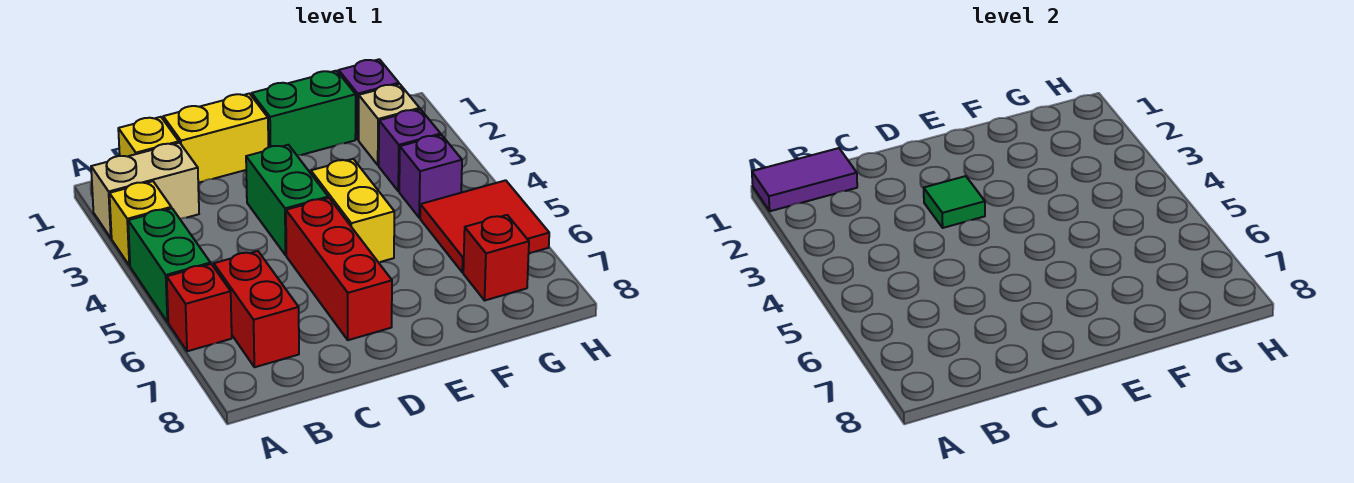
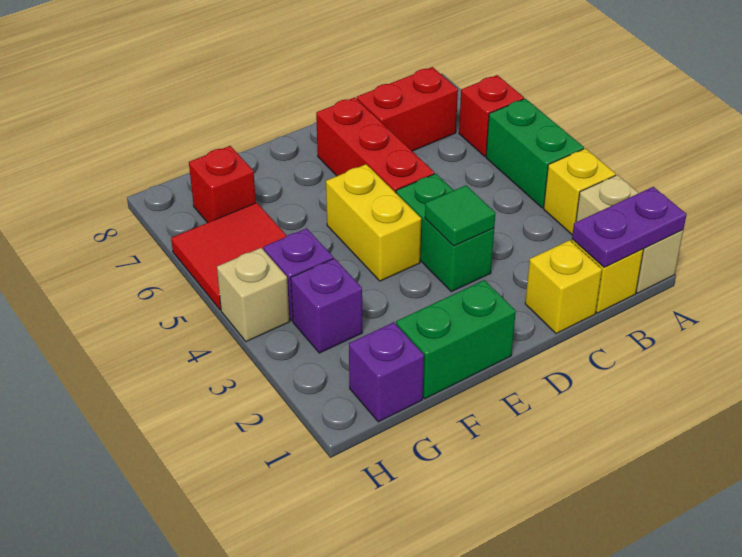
purple tile A1:B1 level 2 -> purple plate A1:B1 level 2
tan brick A2:B2 level 1 -> tan brick A1:A2 level 1
red brick B6:B7 level 1 -> red brick B7:C7 level 1
yellow brick C1:D1 level 1 -> yellow brick C1 level 1
tan brick G2 level 1 -> tan brick H4 level 1

